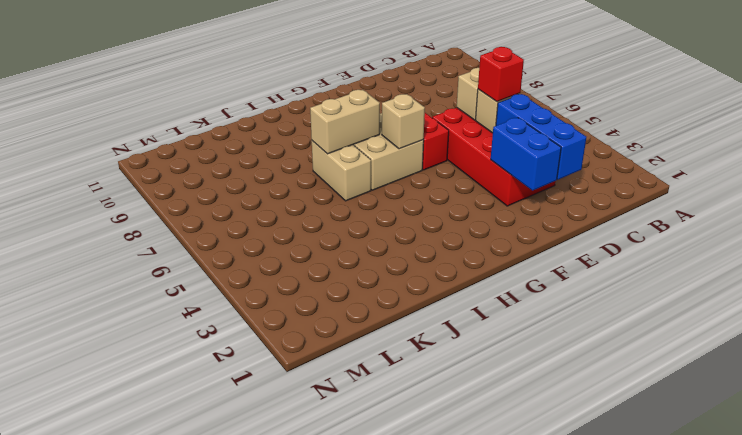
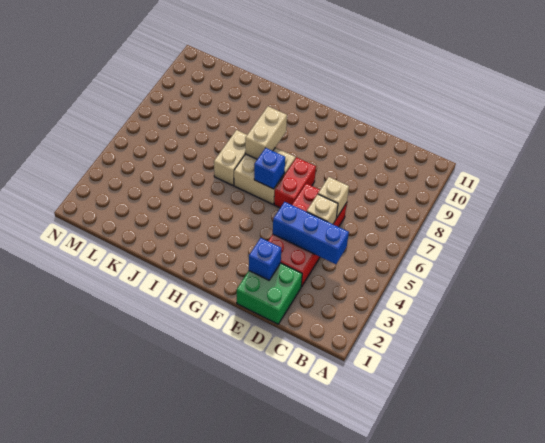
none -> green brick D1:E2 level 1
blue brick D2:D4 level 2 -> blue brick C4:E4 level 2
red brick D5 level 3 -> none
blue brick E2:E3 level 2 -> blue brick E2 level 2
tan brick G6 level 2 -> blue brick G6 level 2
tan brick H7:I7 level 2 -> tan brick H7:H8 level 2

